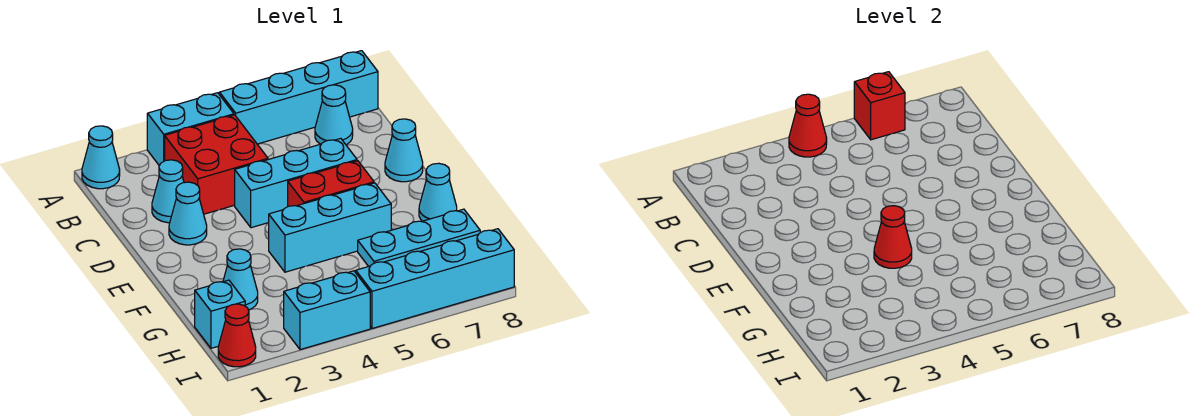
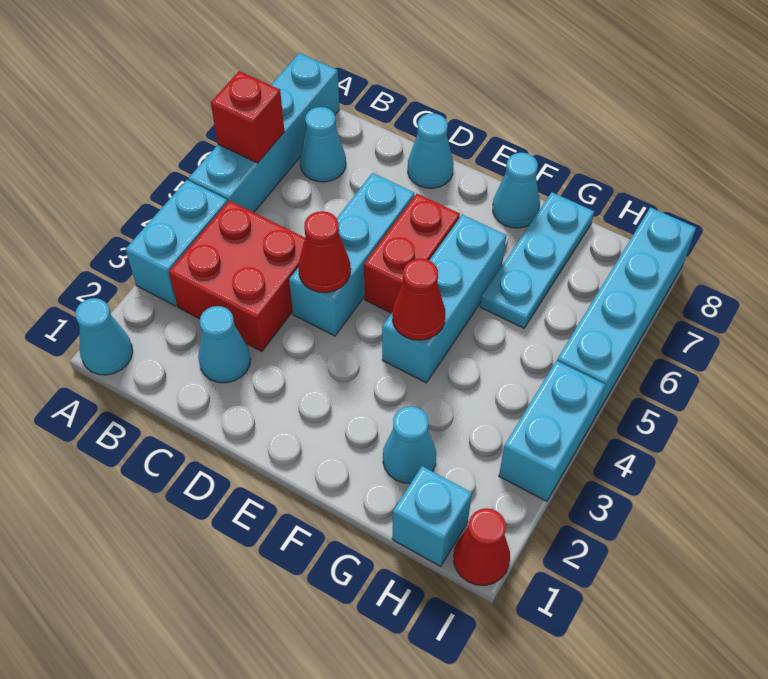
red cone A4 level 2 -> red cone D4 level 2
cyan cone D2 level 1 -> none

